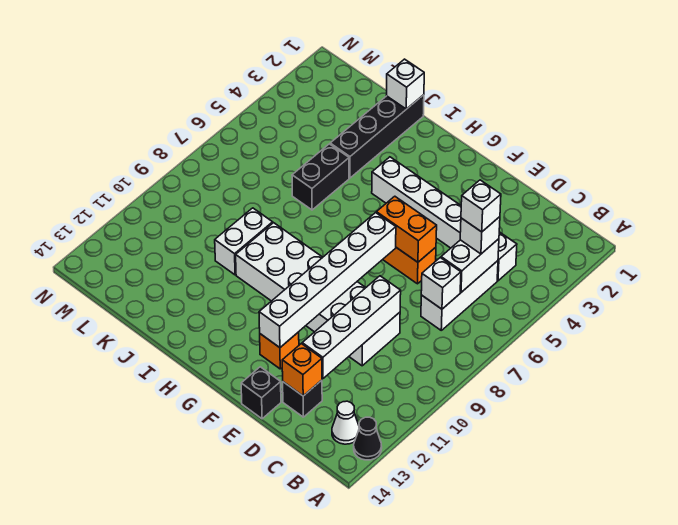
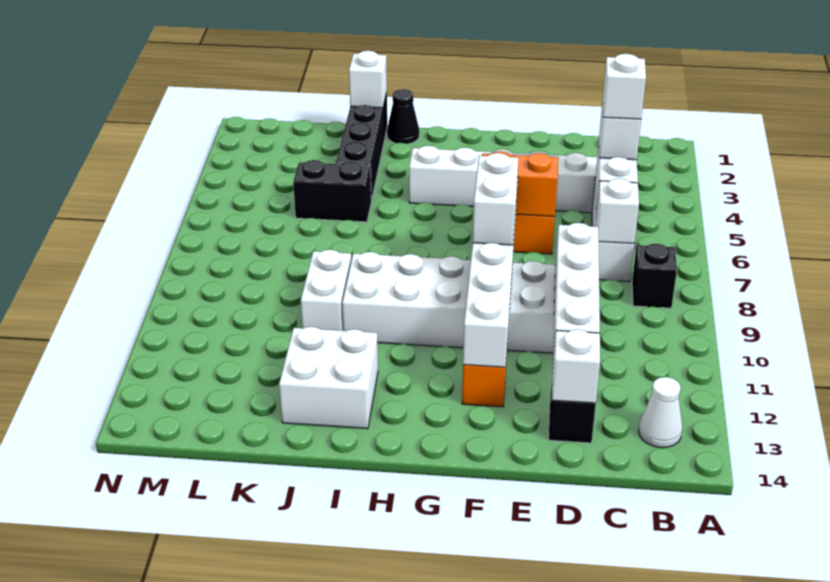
black cone A13 level 1 -> black cone I1 level 1
orange brick D13 level 2 -> white brick D13 level 2
black brick E14 level 1 -> black brick B8 level 1
none -> white brick F8:F9 level 3
none -> white brick I12:J13 level 1
black brick J5:J6 level 1 -> black brick J5:K5 level 1

